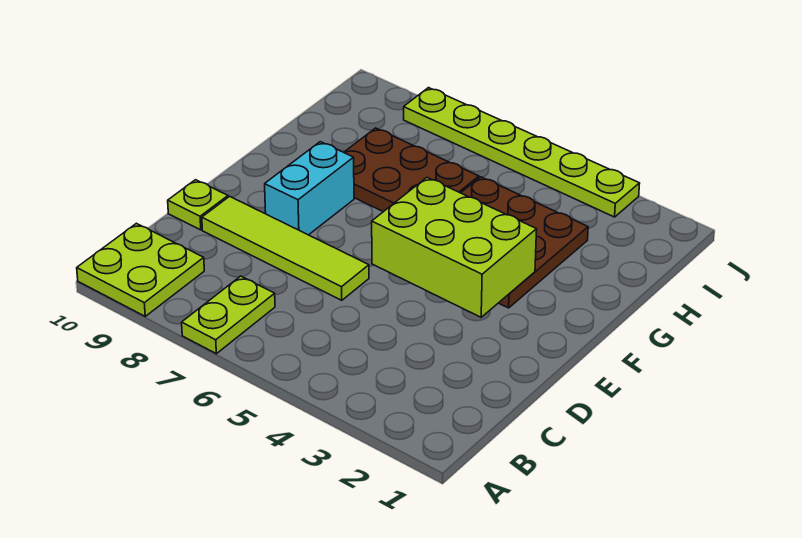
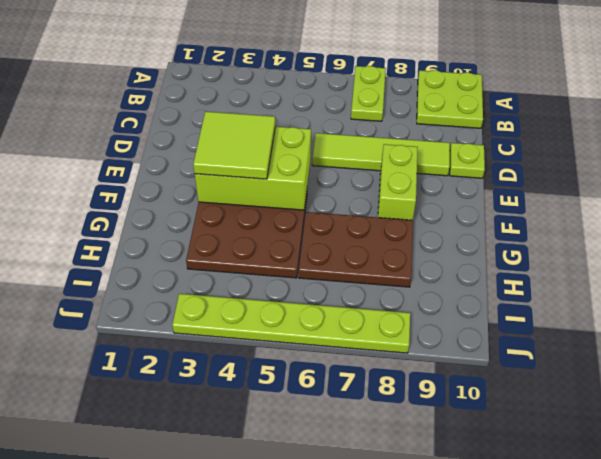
none -> lime tile E3:F4 level 3
cyan brick E8:F8 level 1 -> lime brick E8:F8 level 1

